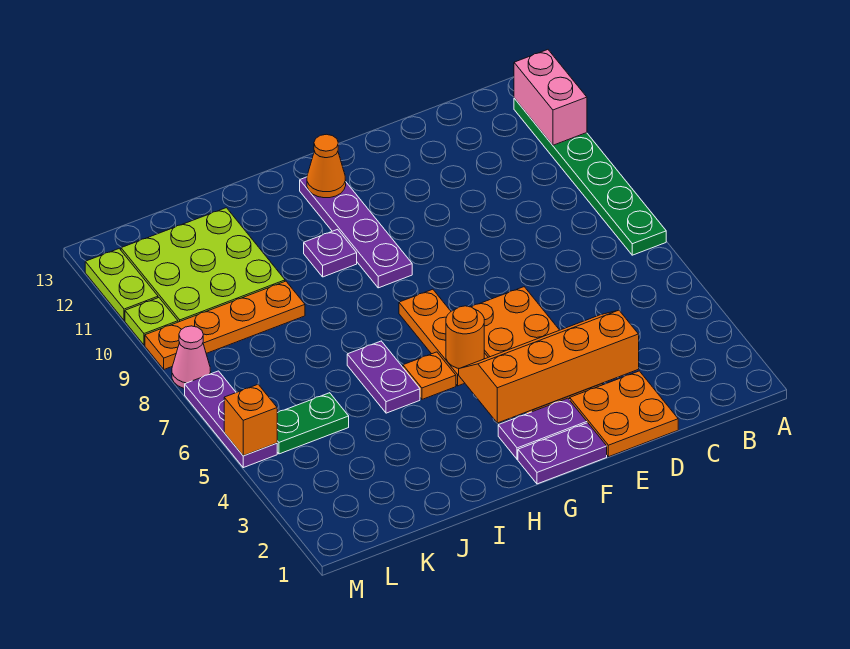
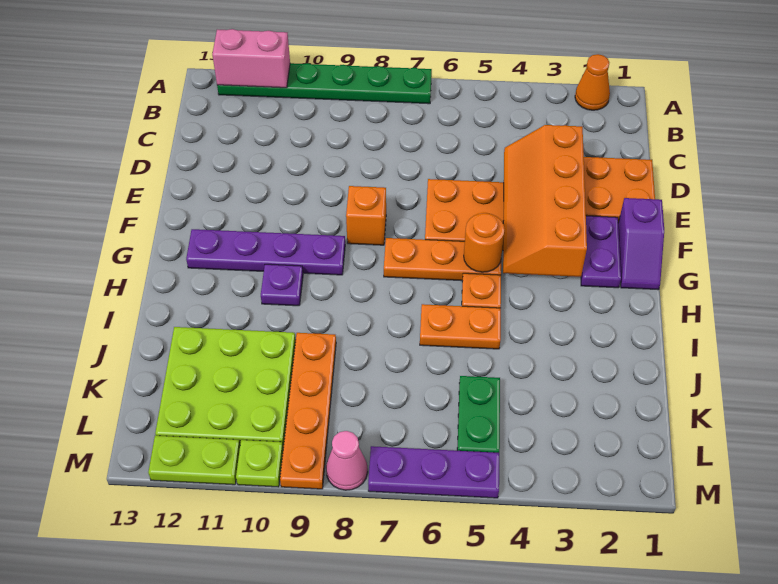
purple plate F1:G1 level 1 -> purple slope F1:G1 level 1 top F
orange cone G12 level 2 -> orange cone A2 level 1
purple plate I5:I6 level 1 -> orange plate I5:I6 level 1
orange brick M5 level 2 -> orange brick F8 level 1

